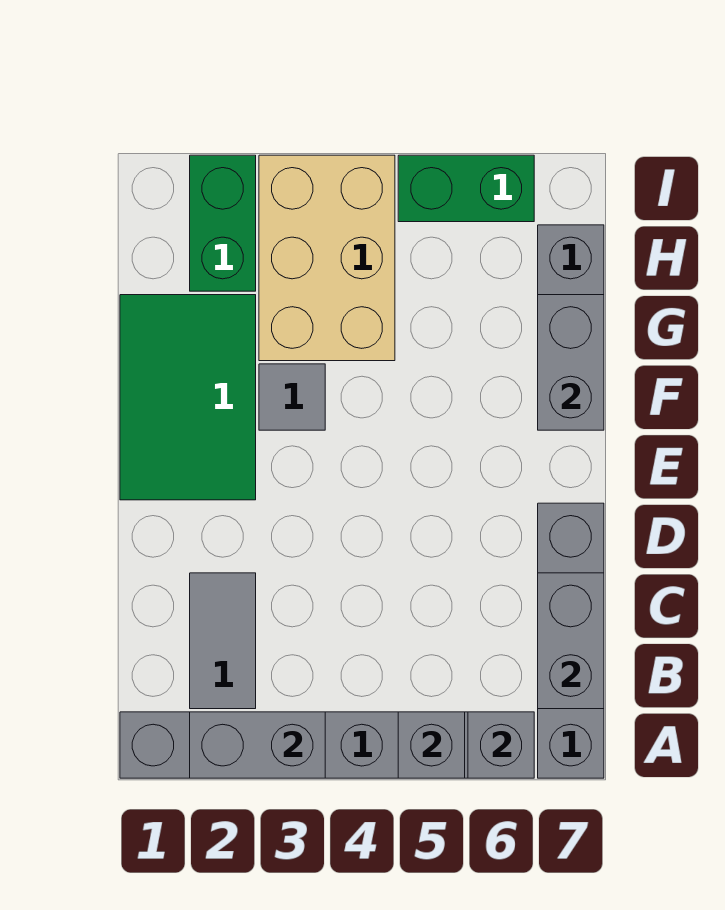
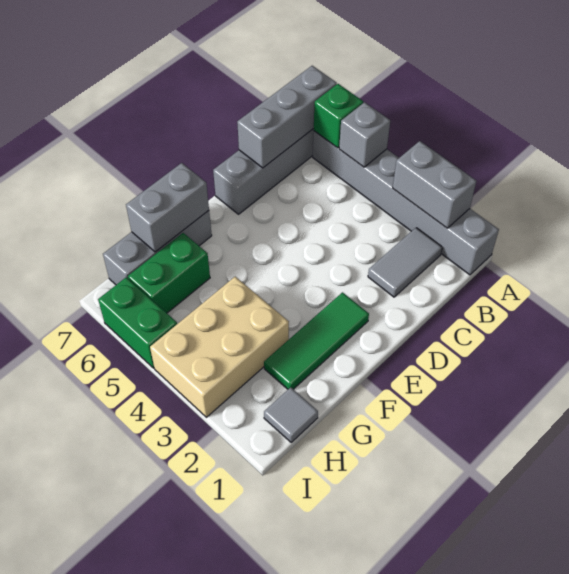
grey brick A6 level 2 -> green brick A6 level 2
grey brick B7:C7 level 2 -> grey brick A7:C7 level 2
green tile E1:G2 level 1 -> green tile E2:G2 level 1
grey tile F3 level 1 -> grey tile H1 level 1
green brick H2:I2 level 1 -> green brick G6:H6 level 1

